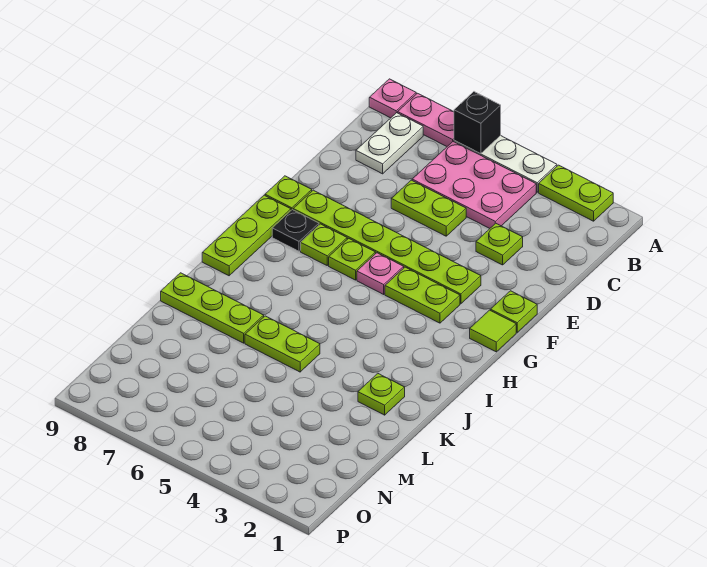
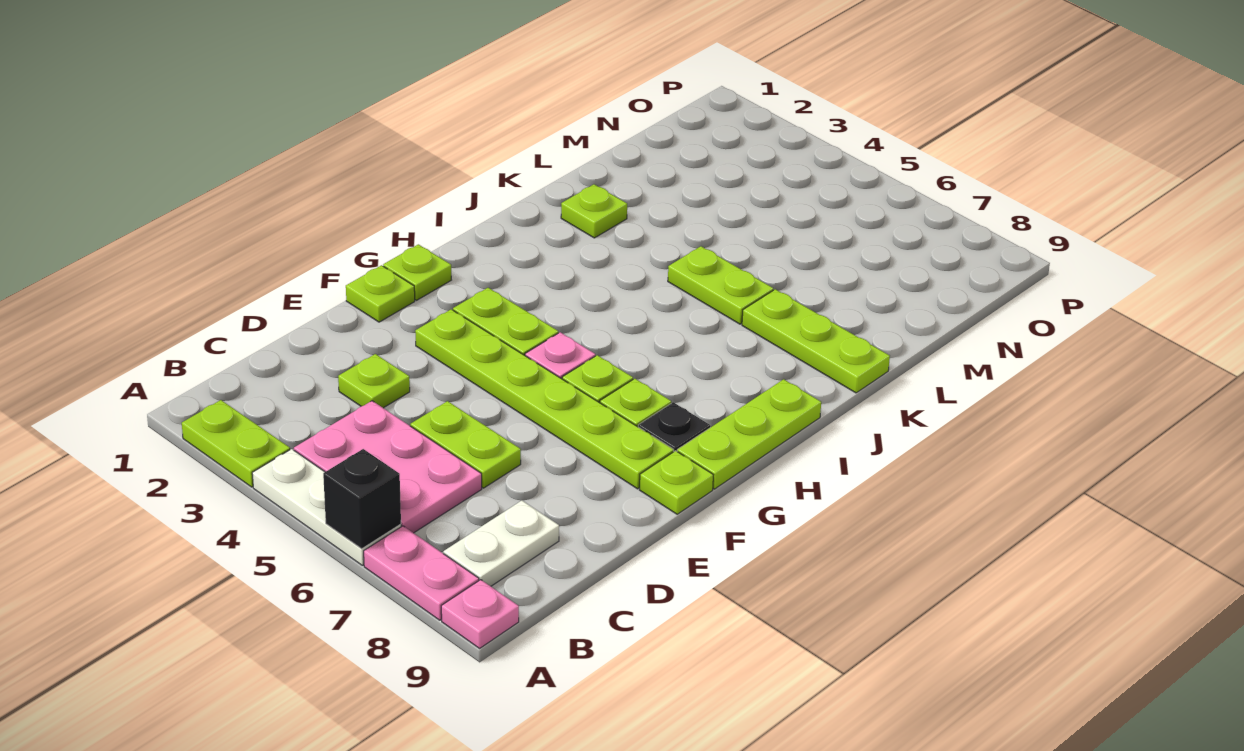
lime tile G1 level 1 -> lime plate G1 level 1

